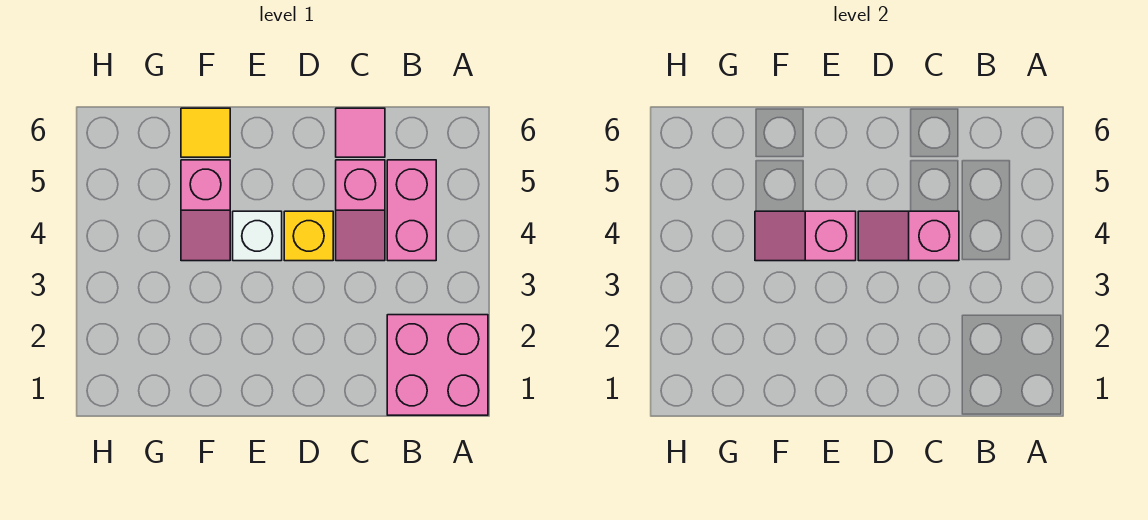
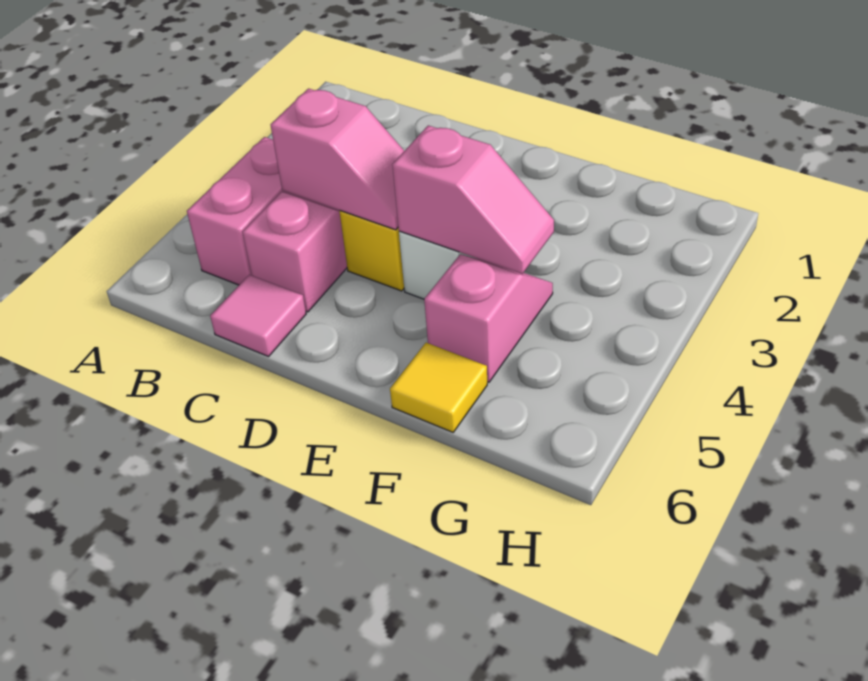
pink brick A1:B2 level 1 -> none

